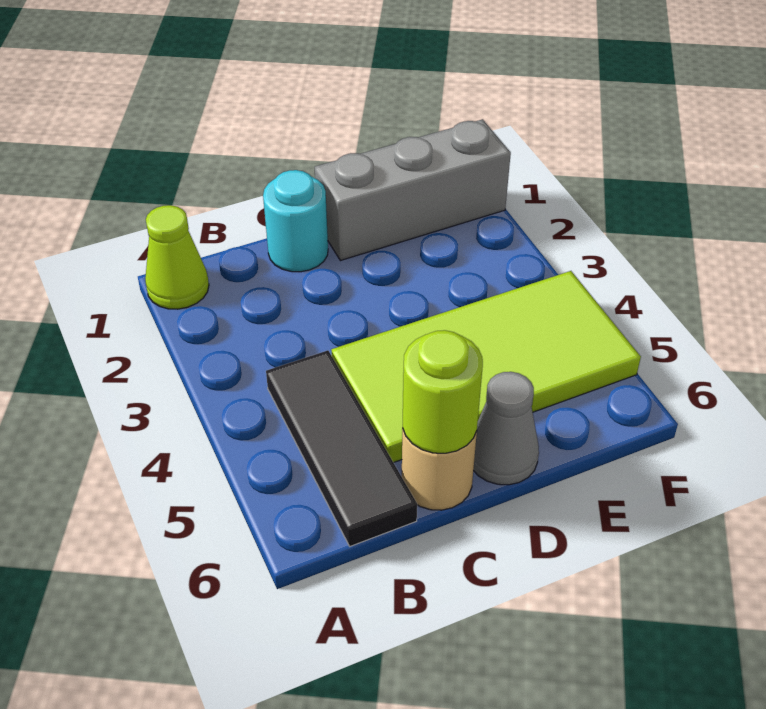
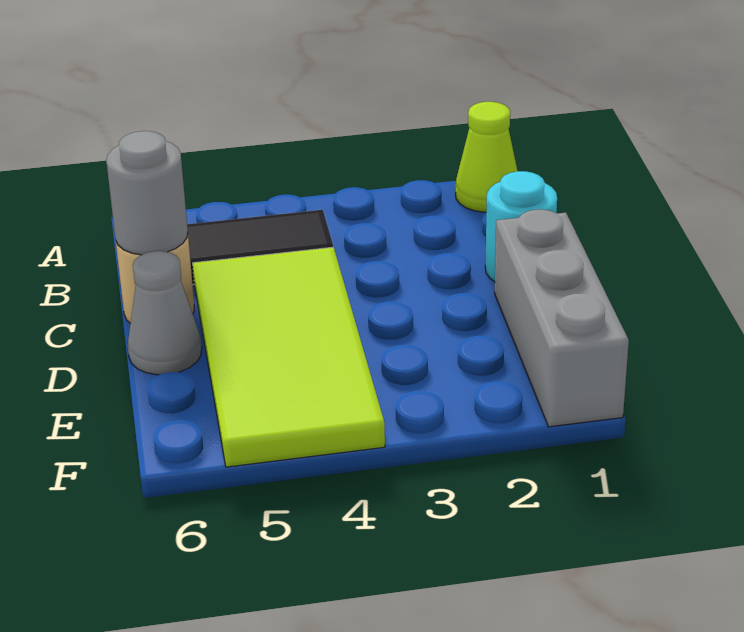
lime round brick C6 level 2 -> grey round brick C6 level 2

